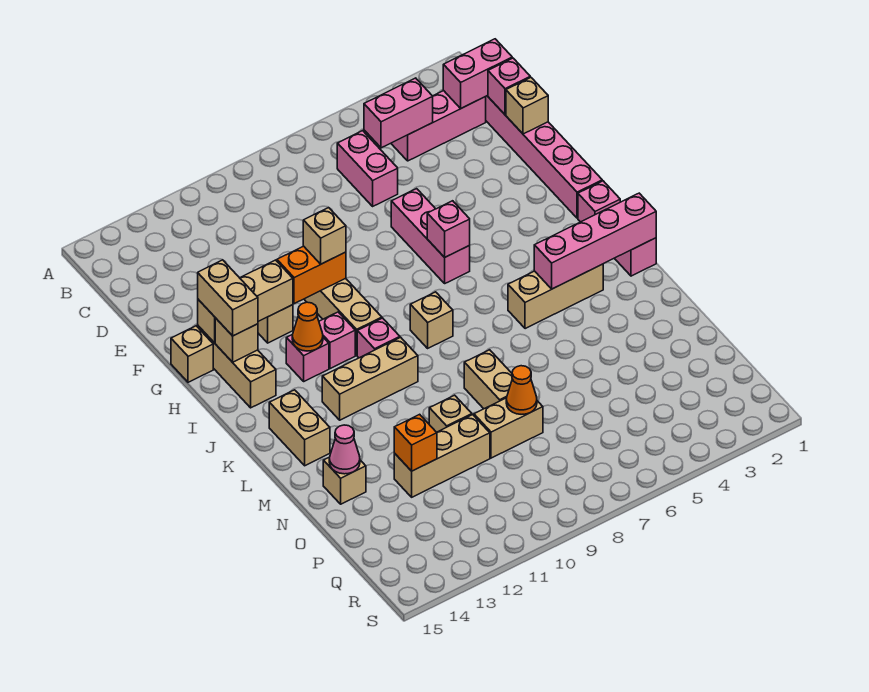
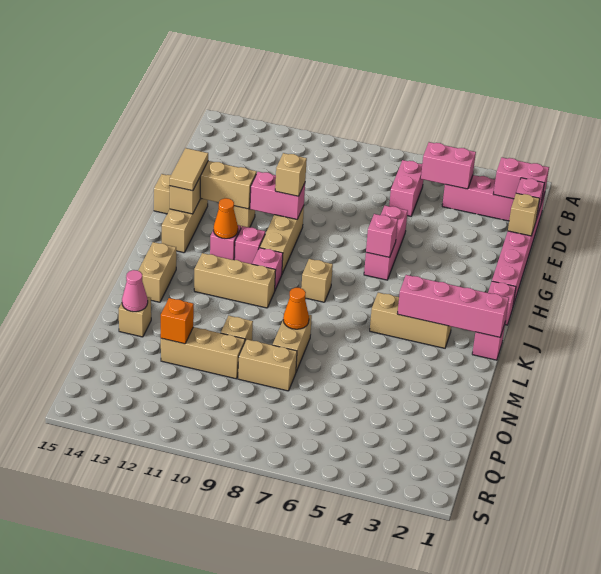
orange brick G10:G11 level 2 -> pink brick G10:G11 level 2
tan brick G14:H14 level 3 -> tan tile G14:H14 level 3
orange cone O8 level 2 -> orange cone M8 level 2

